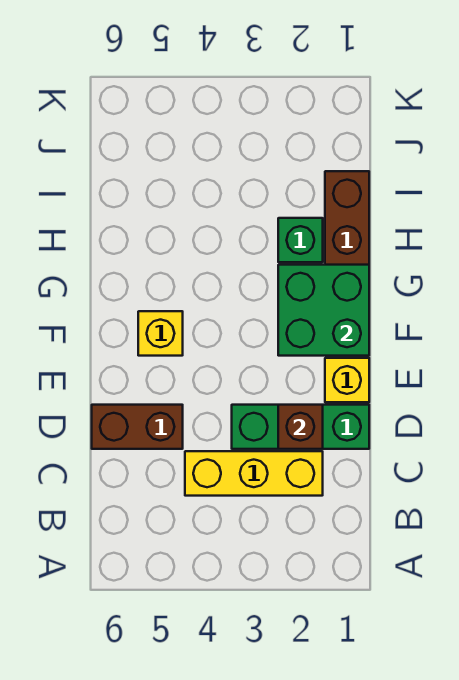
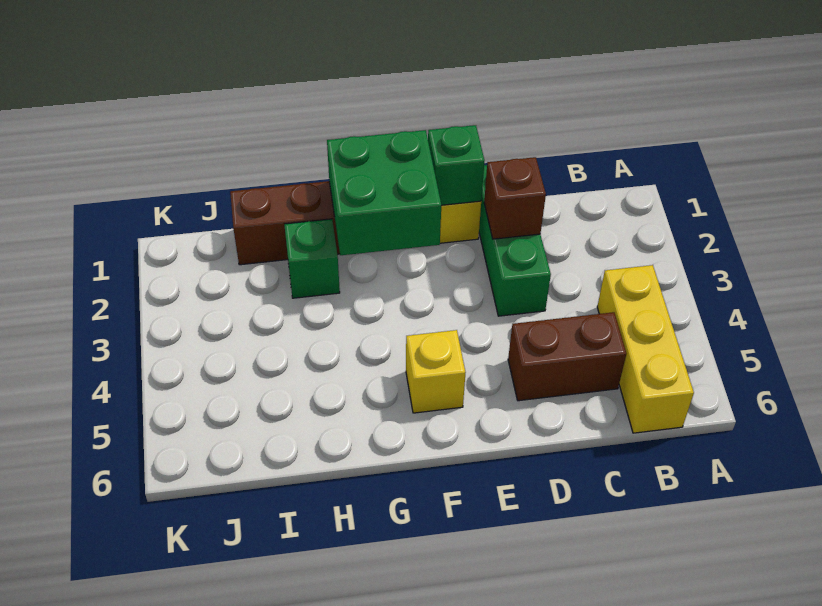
yellow brick C2:C4 level 1 -> yellow brick B4:B6 level 1
brown brick D5:D6 level 1 -> brown brick C5:D5 level 1
none -> green brick E1 level 2

